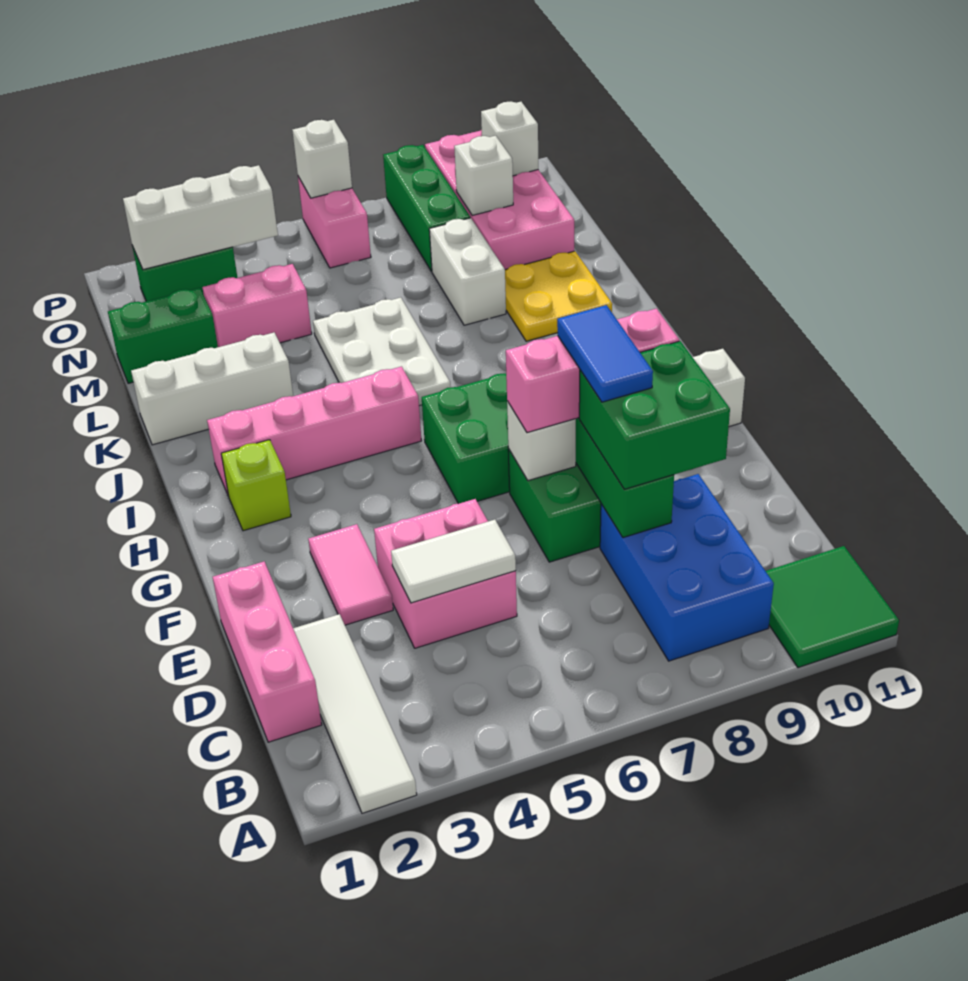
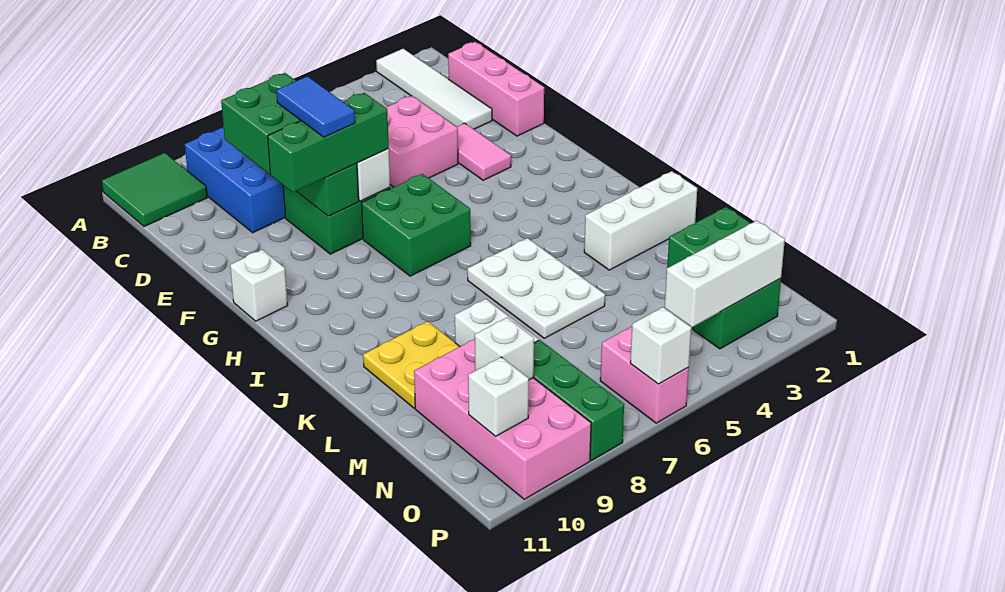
white tile D4:D5 level 2 -> none
pink brick F7:F9 level 3 -> green brick F7:F9 level 3
lime brick H2 level 1 -> none
pink brick I2:I5 level 1 -> none
pink brick M3:M4 level 1 -> none

